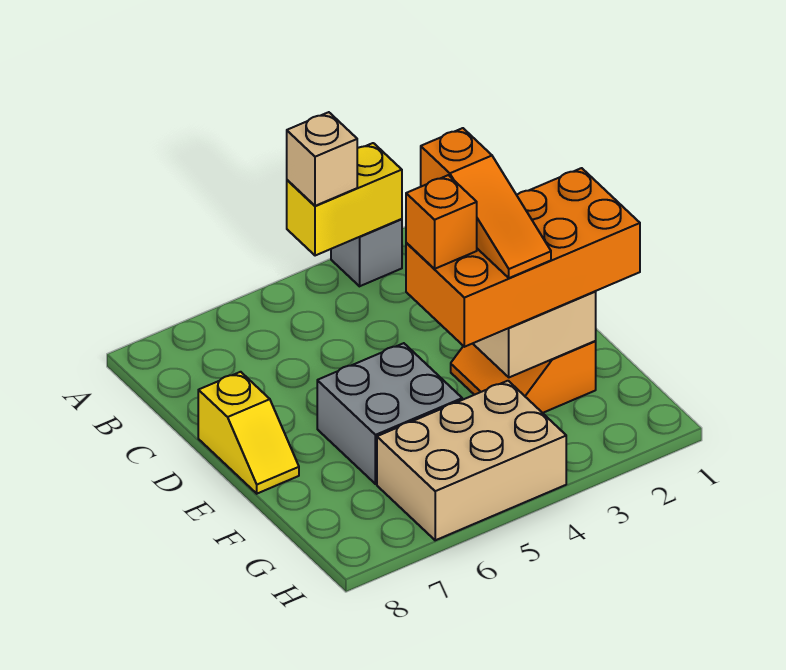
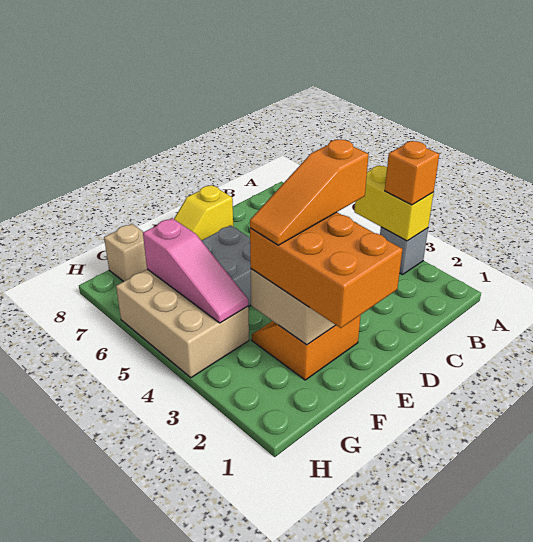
tan brick A4 level 3 -> tan brick G8 level 1
orange brick E1:F4 level 3 -> orange brick E1:F3 level 3
orange brick E4 level 4 -> orange brick A3 level 3
none -> pink slope G4:G6 level 2 top 6

